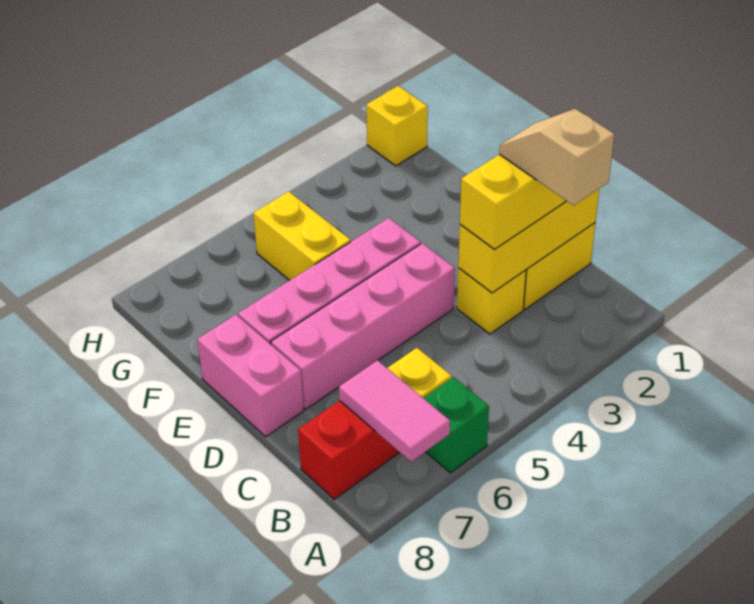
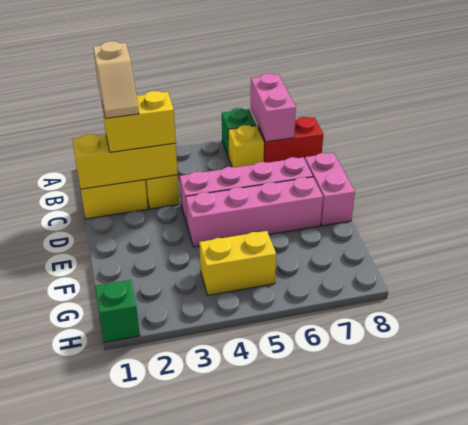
pink tile A7:B7 level 2 -> pink brick A7:B7 level 2
yellow brick F5:G5 level 1 -> yellow brick G4:G5 level 1
yellow brick H1 level 1 -> green brick H1 level 1

